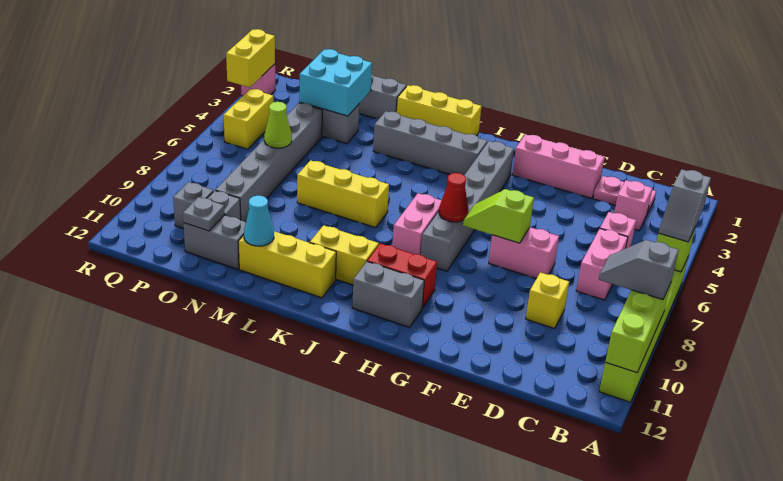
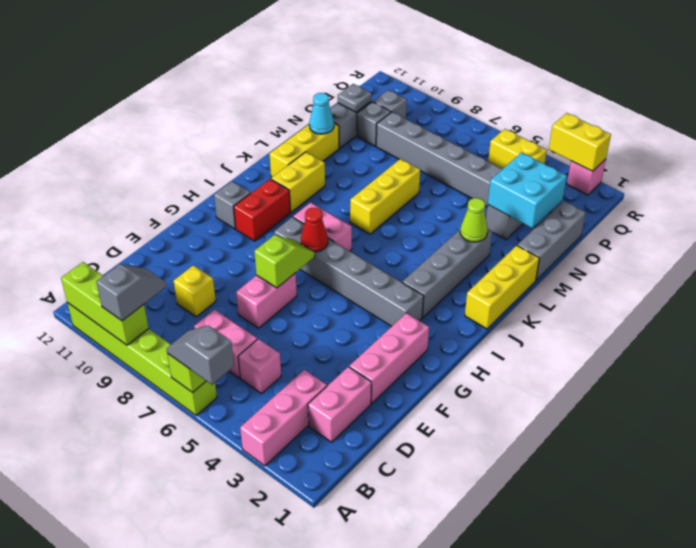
pink plate C2:D2 level 1 -> pink brick C2:D2 level 1
pink brick C3 level 1 -> pink brick A3:C3 level 1
grey brick H11:I11 level 1 -> grey brick H11 level 1
lime cone O6 level 2 -> lime cone L3 level 2

